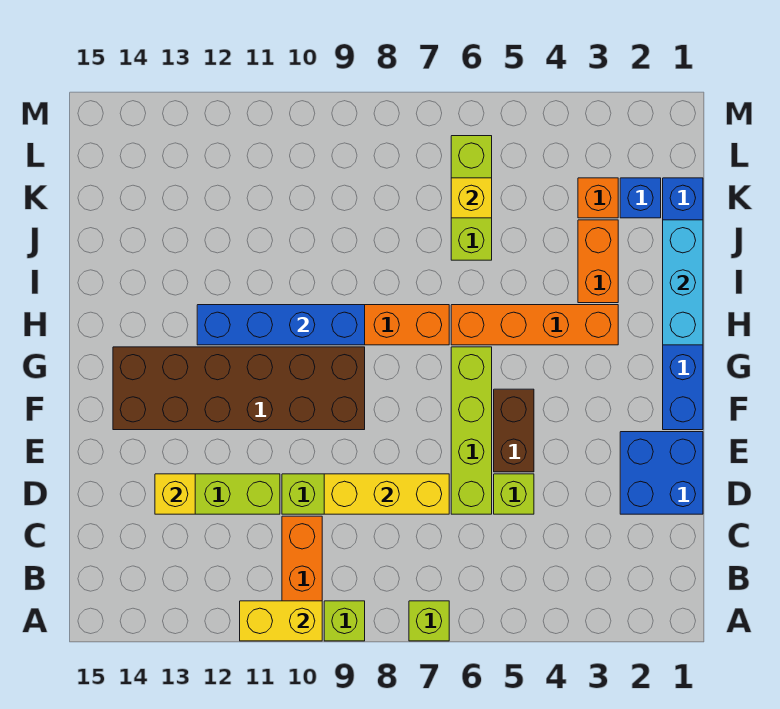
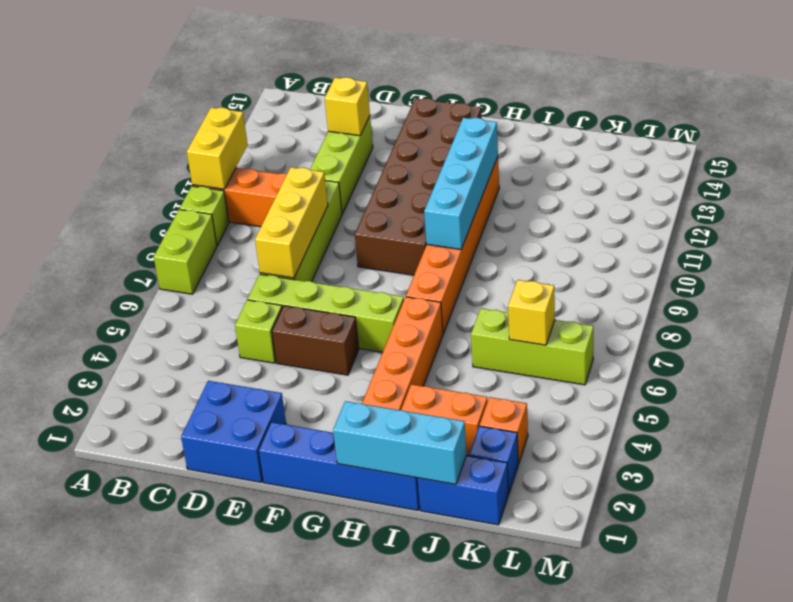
lime brick A7 level 1 -> lime brick A7:A8 level 1
blue brick H9:H12 level 2 -> cyan brick H9:H12 level 2

